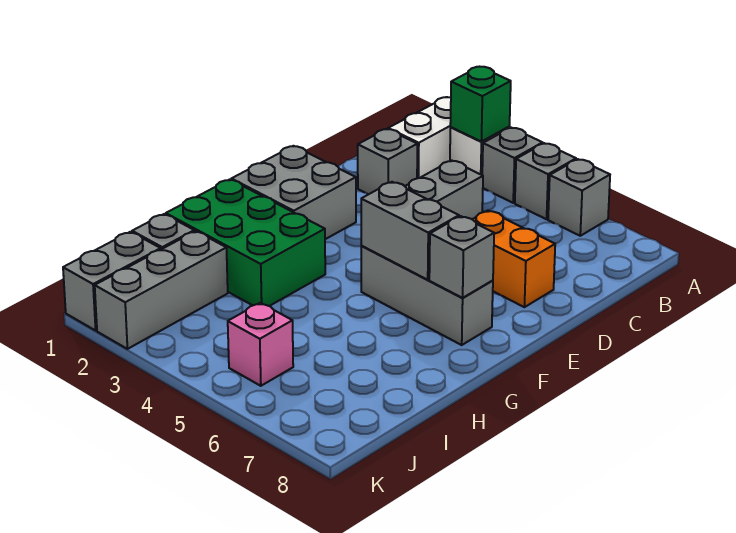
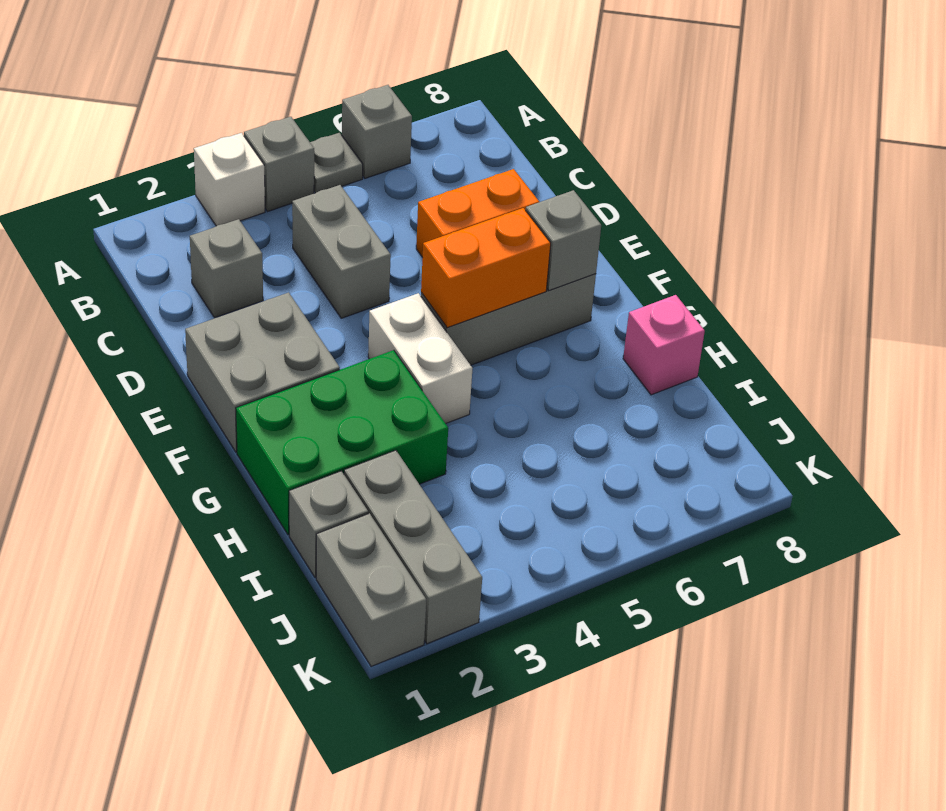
white brick A2:B2 level 1 -> white brick F4:G4 level 1
green brick A3 level 2 -> none
grey brick A5 level 1 -> grey plate A5 level 1
grey brick F5:F6 level 2 -> orange brick F5:F6 level 2
pink brick J5 level 1 -> pink brick H8 level 1

